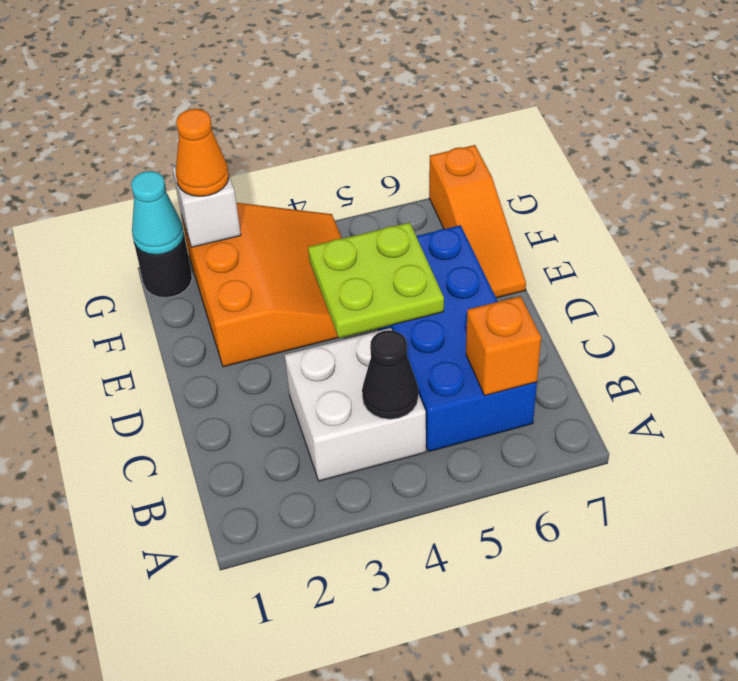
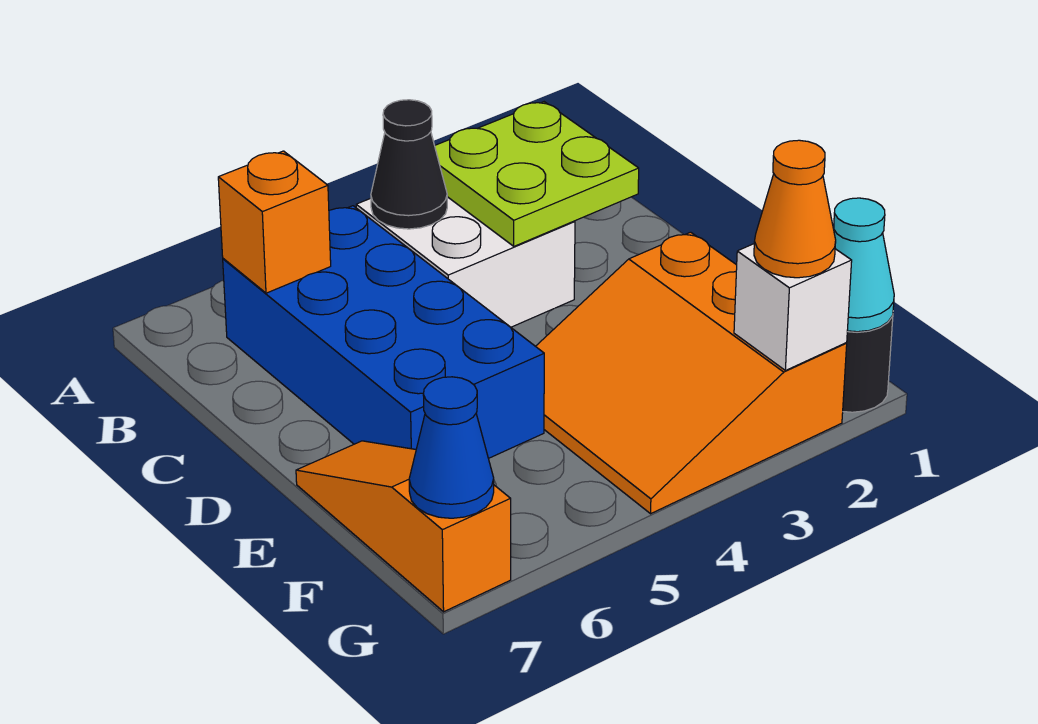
lime plate D4:E5 level 2 -> lime plate B2:C3 level 2
none -> blue cone G7 level 2

